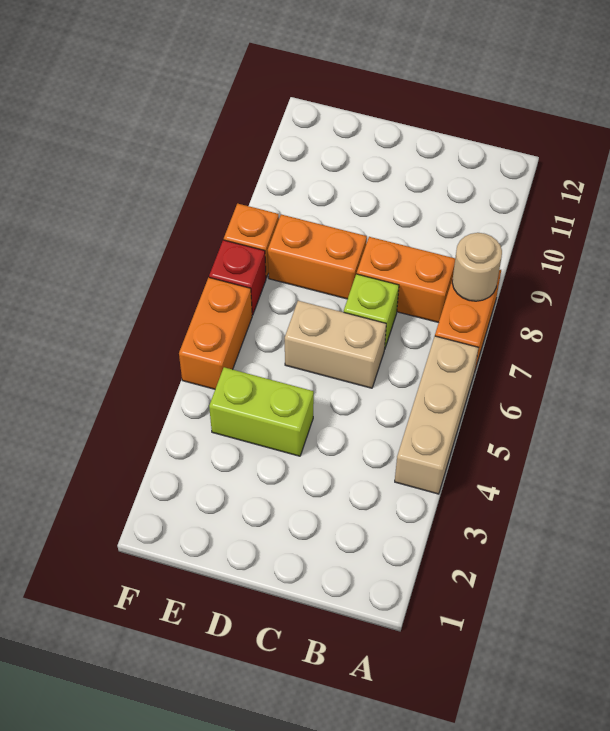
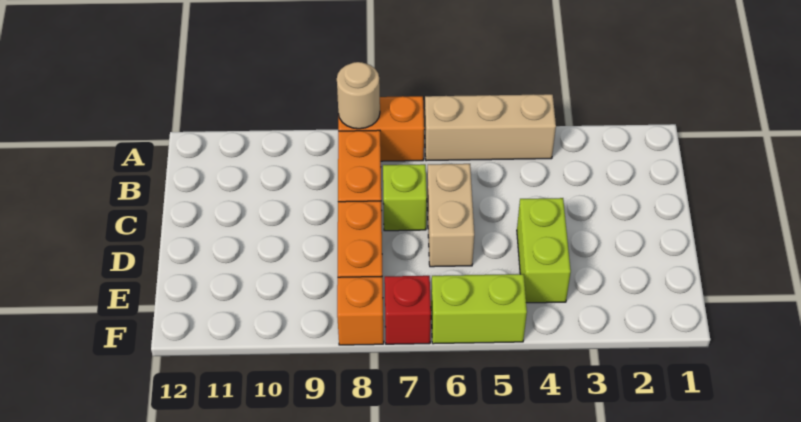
orange brick F5:F6 level 1 -> lime brick F5:F6 level 1

